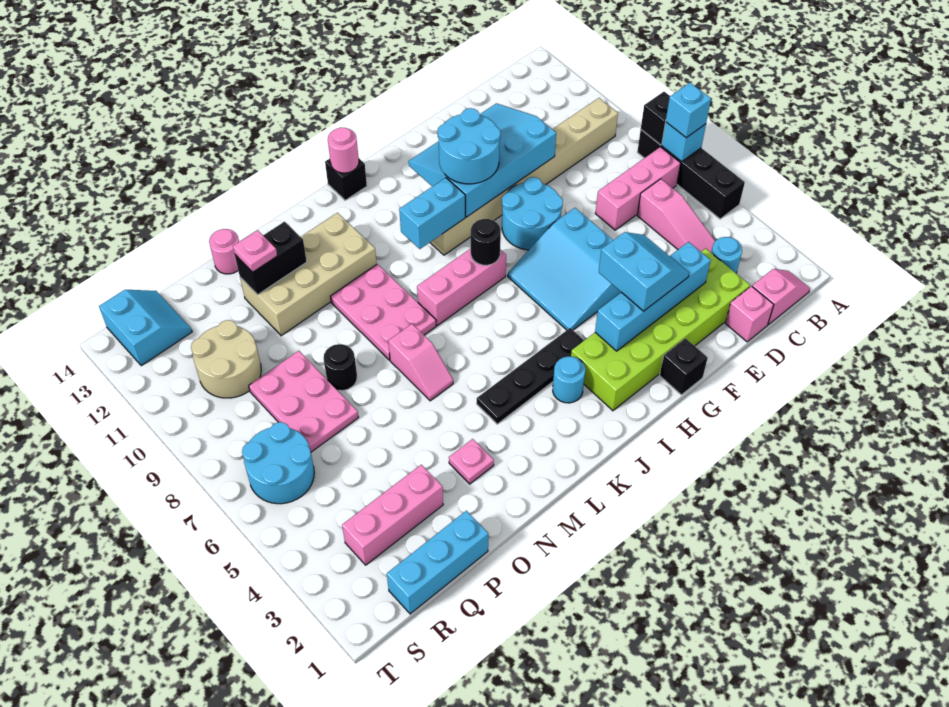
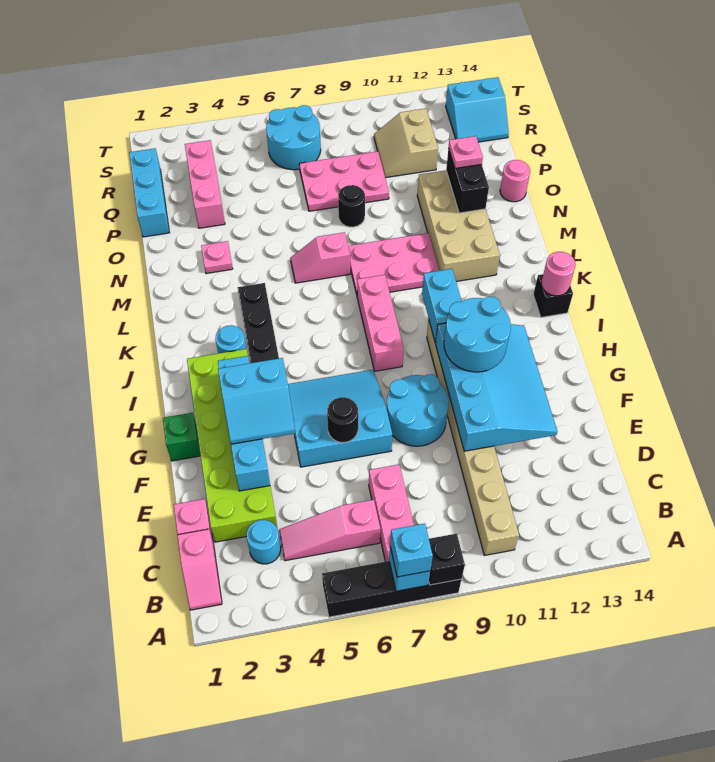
black brick G1 level 1 -> green brick G1 level 1
black round brick I8 level 2 -> black round brick F6 level 2
tan round brick Q10:R11 level 1 -> tan slope Q10:R11 level 1 top 11

